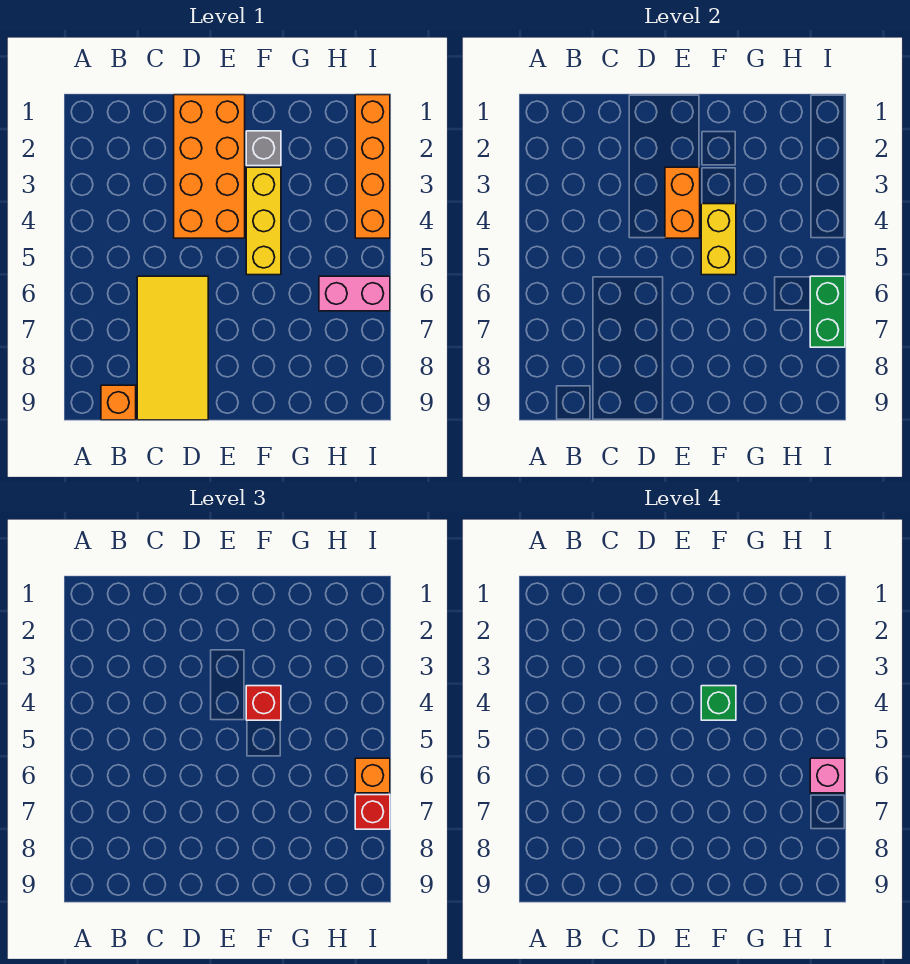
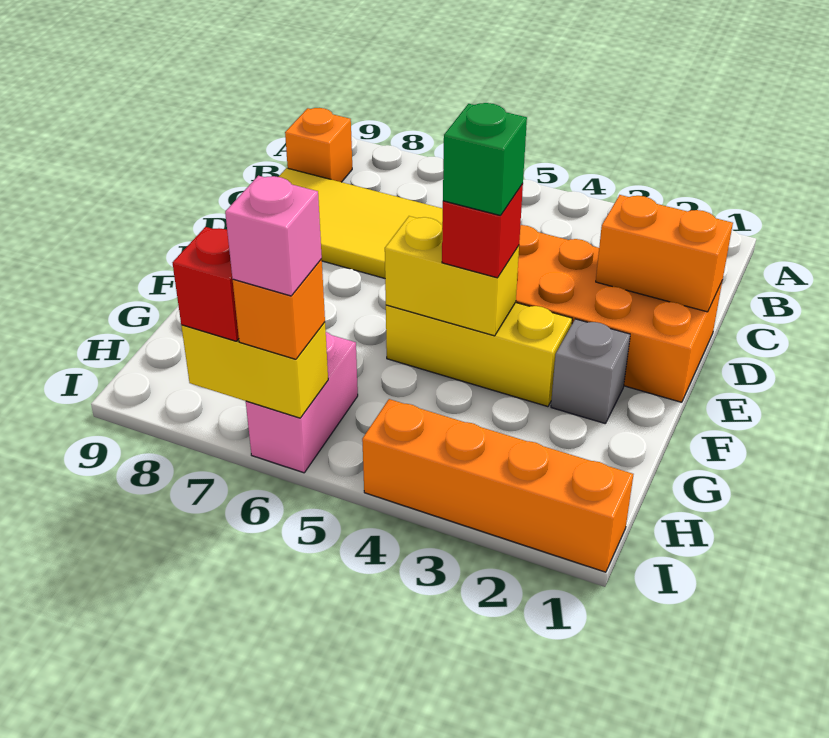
orange brick E3:E4 level 2 -> orange brick D1:D2 level 2
green brick I6:I7 level 2 -> yellow brick I6:I7 level 2

